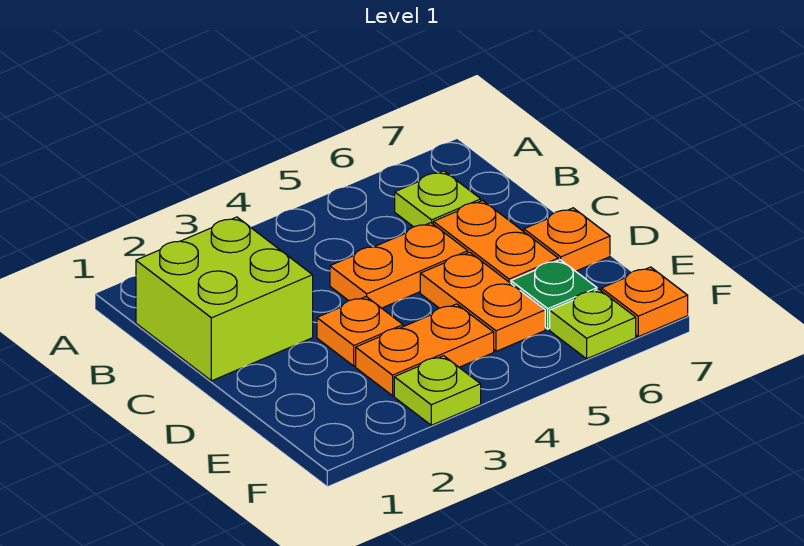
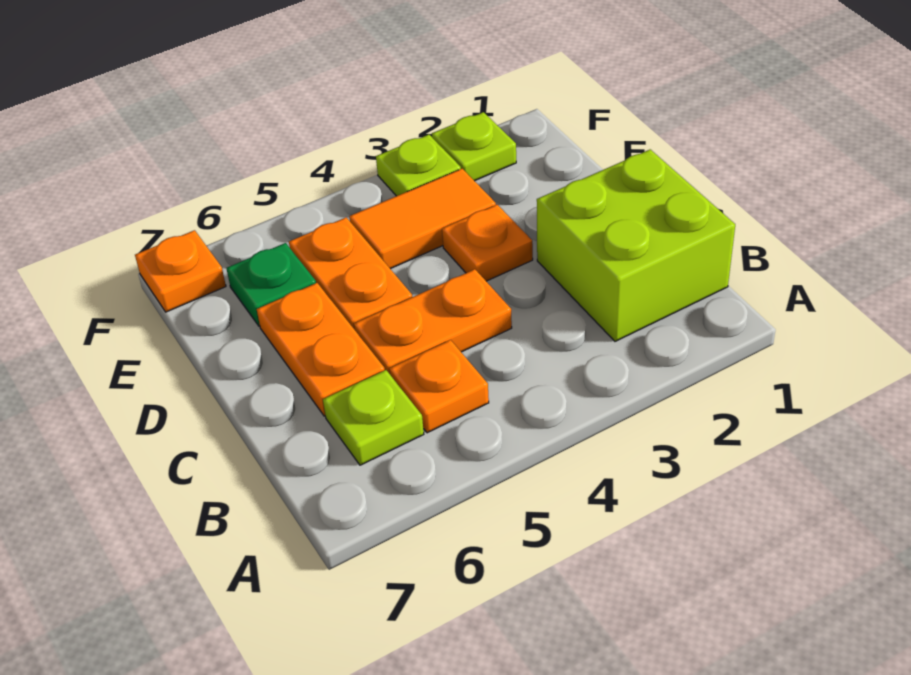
orange plate D7 level 1 -> orange plate B5 level 1
orange plate E3:E4 level 1 -> orange tile E3:E4 level 1
lime plate F6 level 1 -> lime plate F2 level 1

